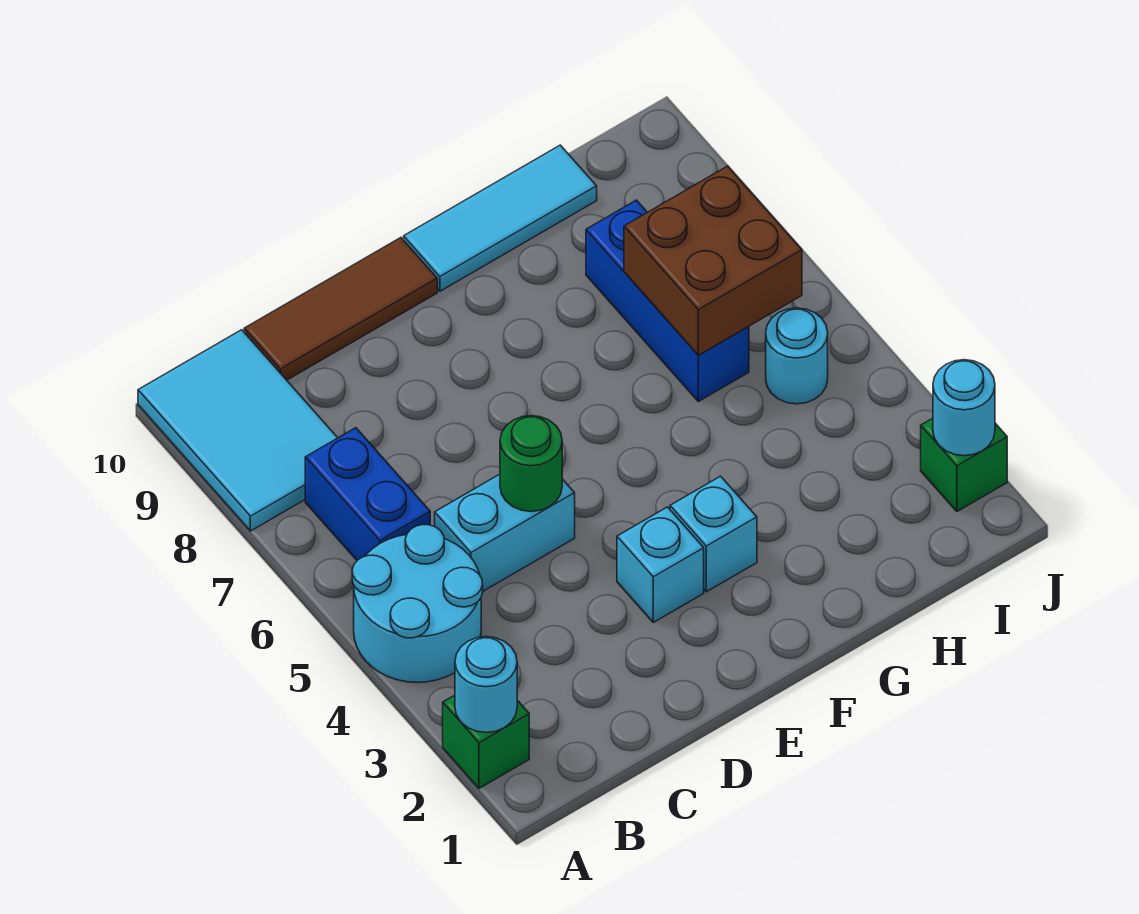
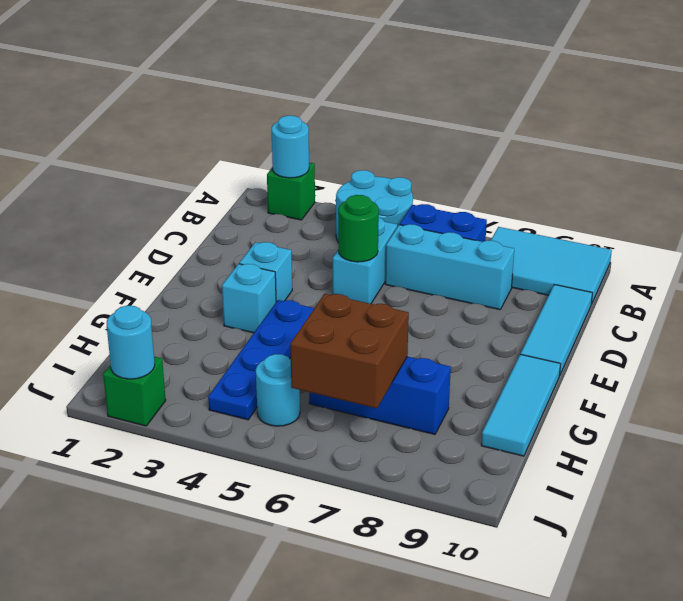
none -> cyan brick C6:C8 level 1
brown tile C10:E10 level 1 -> cyan tile C10:E10 level 1
none -> blue plate F4:I4 level 1

